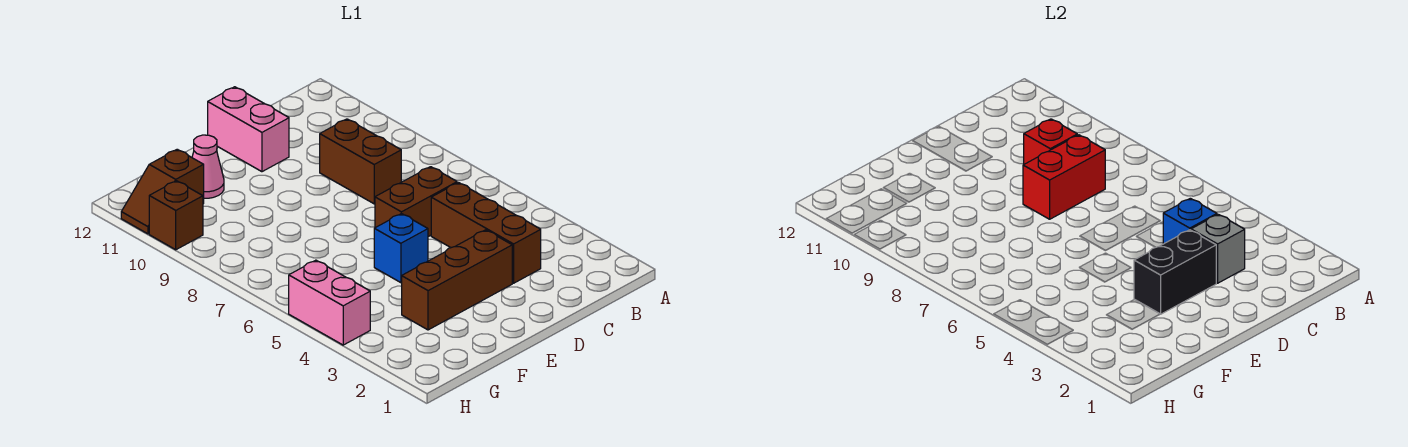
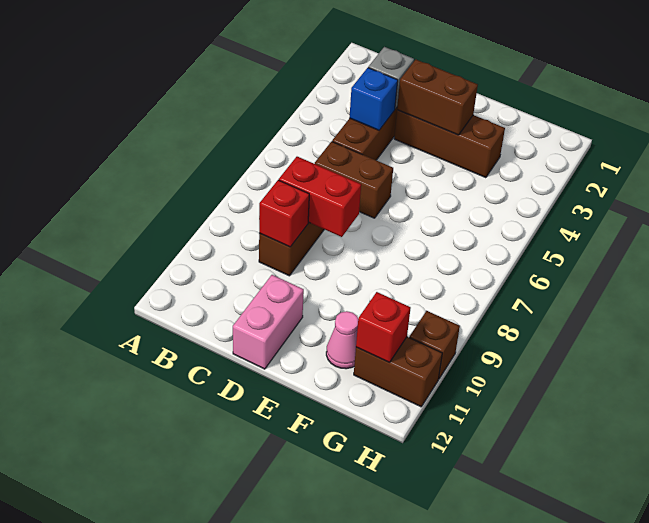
black brick D3:E3 level 2 -> brown brick D3:E3 level 2
blue brick E5 level 1 -> none
brown slope G11:H11 level 1 top G -> brown brick G11:H11 level 1
none -> red brick G11 level 2
pink brick H4:H5 level 1 -> none

